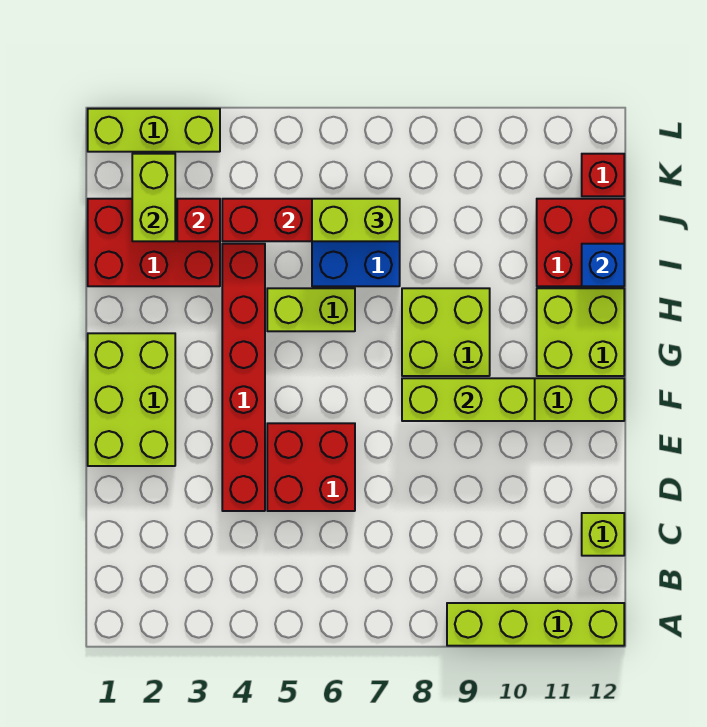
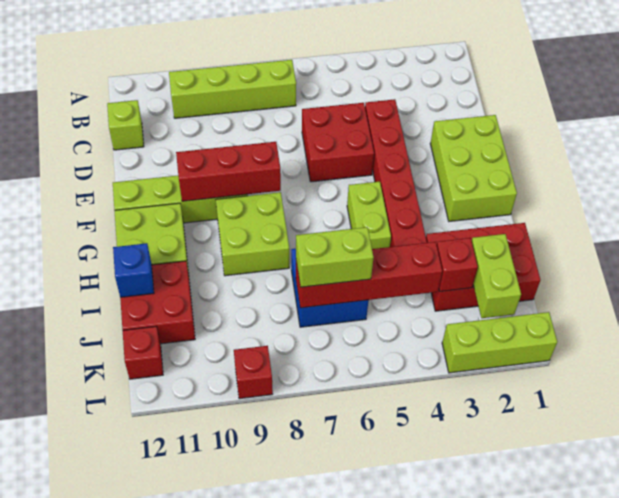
lime brick A9:A12 level 1 -> lime brick B7:B10 level 1
lime brick F8:F10 level 2 -> red brick F8:F10 level 2
lime brick H5:H6 level 1 -> lime brick G5:H5 level 1
none -> red brick L9 level 1

